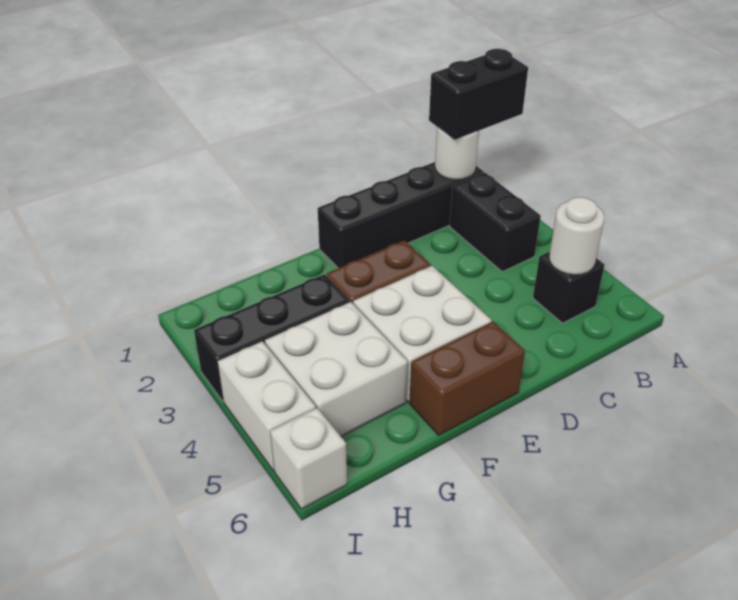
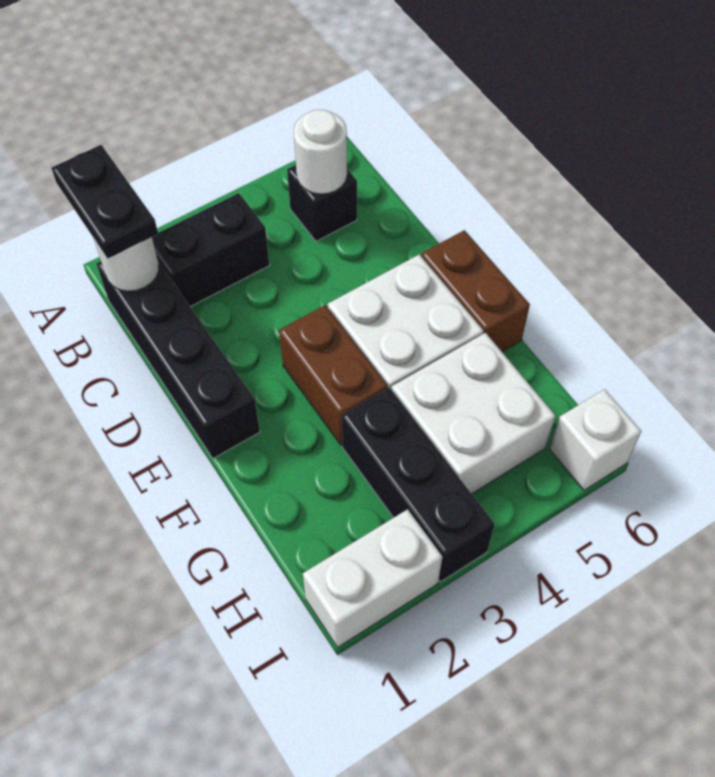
black brick A1:B1 level 3 -> black plate A1:B1 level 3
white brick I4:I5 level 1 -> white brick I1:I2 level 1

